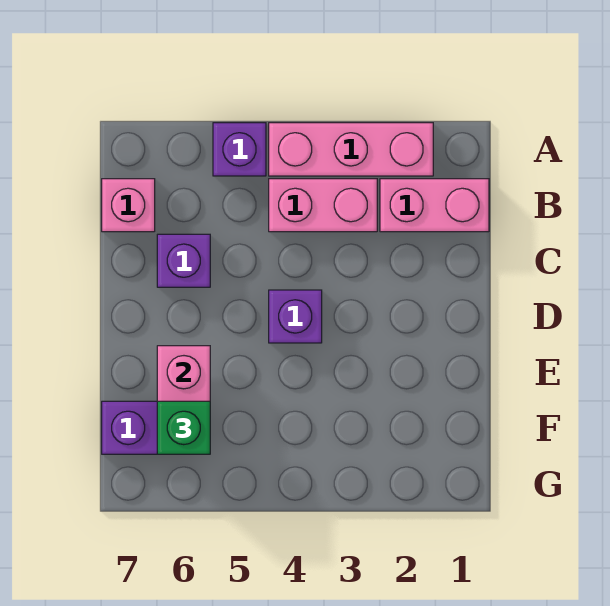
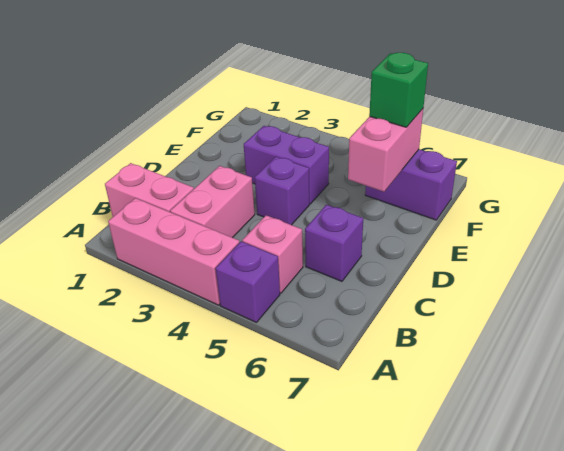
pink brick B3:B4 level 1 -> pink brick B3:C3 level 1
pink brick B7 level 1 -> pink brick B5 level 1
none -> purple brick E3:E4 level 1

